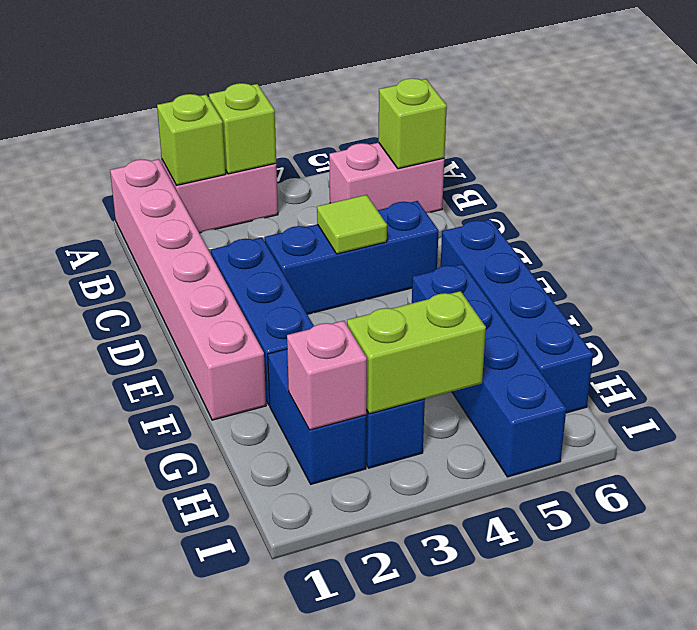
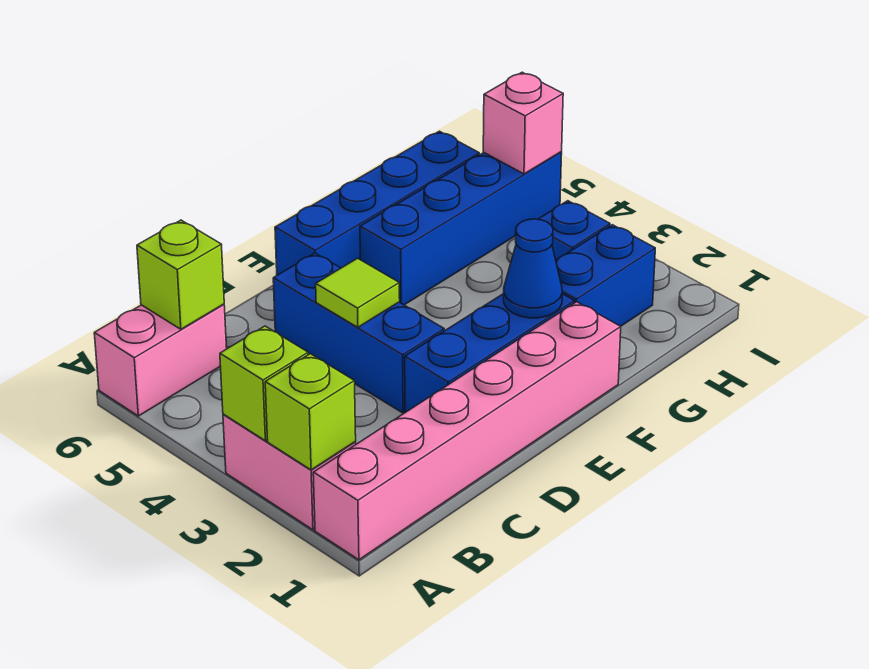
pink brick B5:B6 level 1 -> pink brick A6:B6 level 1
none -> blue cone F2 level 2
pink brick H2 level 2 -> pink brick I5 level 2
lime brick H3:H4 level 2 -> none

